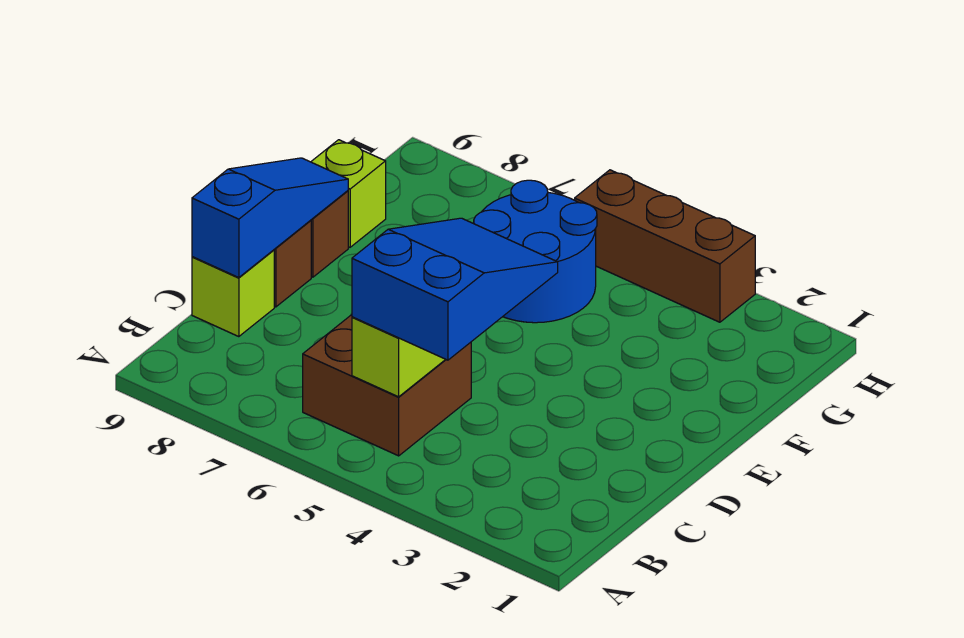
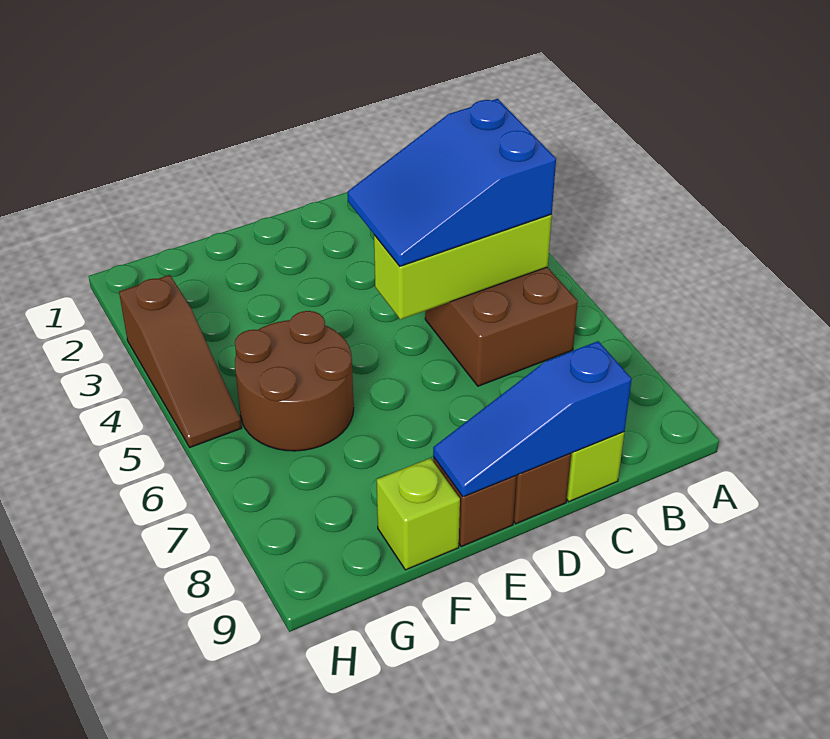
blue round brick F5:G6 level 1 -> brown round brick F5:G6 level 1
brown brick H3:H5 level 1 -> brown slope H3:H5 level 1 top 3

